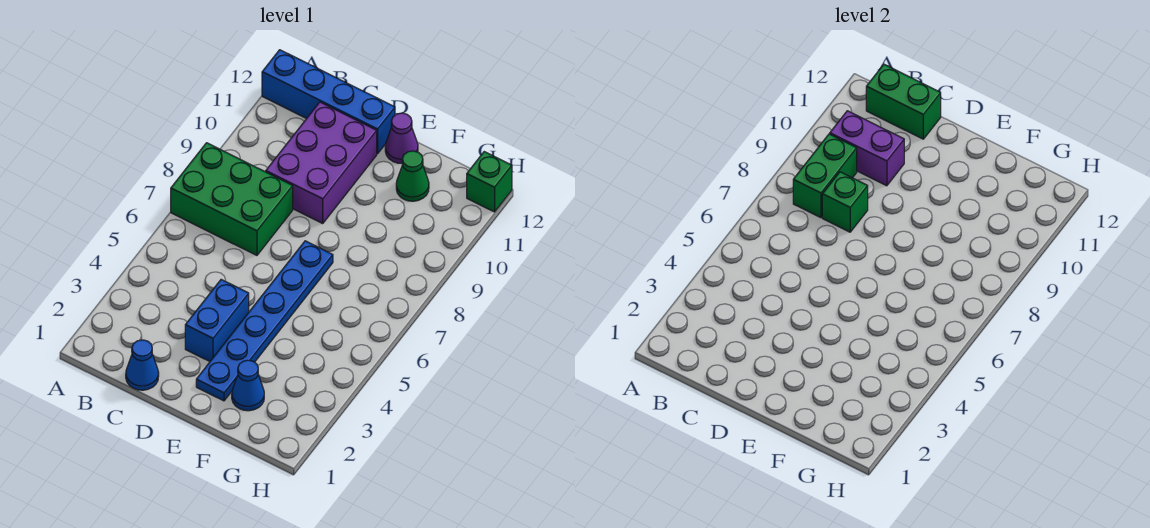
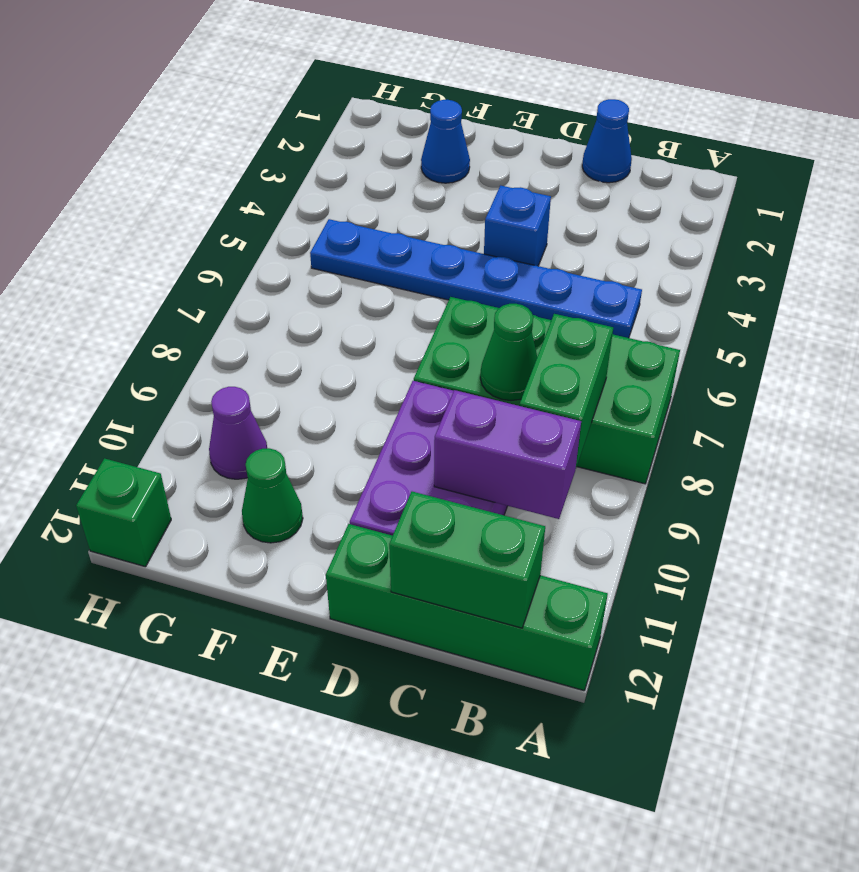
green brick A7:C8 level 1 -> green brick A7:D8 level 1
blue brick A12:D12 level 1 -> green brick A12:D12 level 1
green brick C8 level 2 -> green cone C8 level 2
blue brick D3:D4 level 1 -> blue brick D4 level 1
blue plate E2:E7 level 1 -> blue plate B5:G5 level 1
purple cone E12 level 1 -> purple cone G10 level 1

